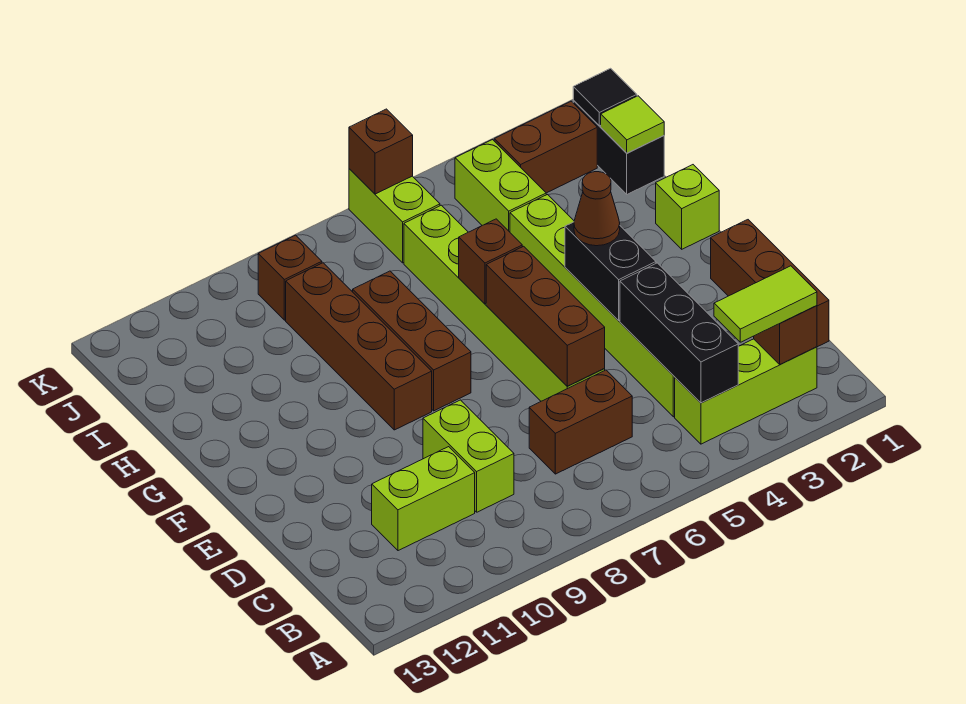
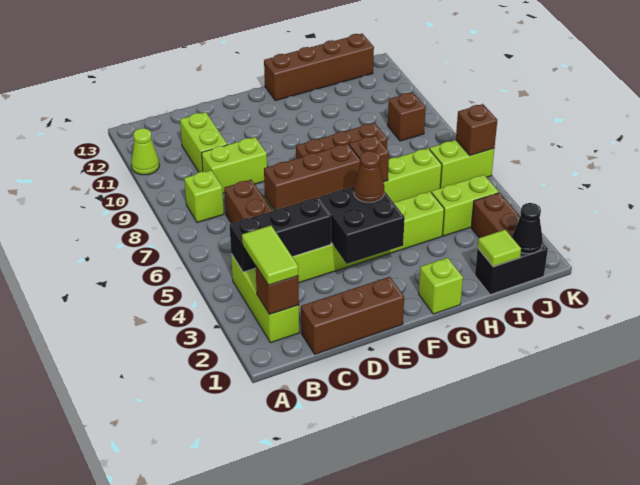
none -> lime cone A11 level 1
none -> lime brick B8 level 1
black brick E4:F4 level 2 -> black brick E3:F4 level 2
brown brick F9:I9 level 1 -> brown brick G13:J13 level 1
black tile J1 level 2 -> black cone J1 level 2

